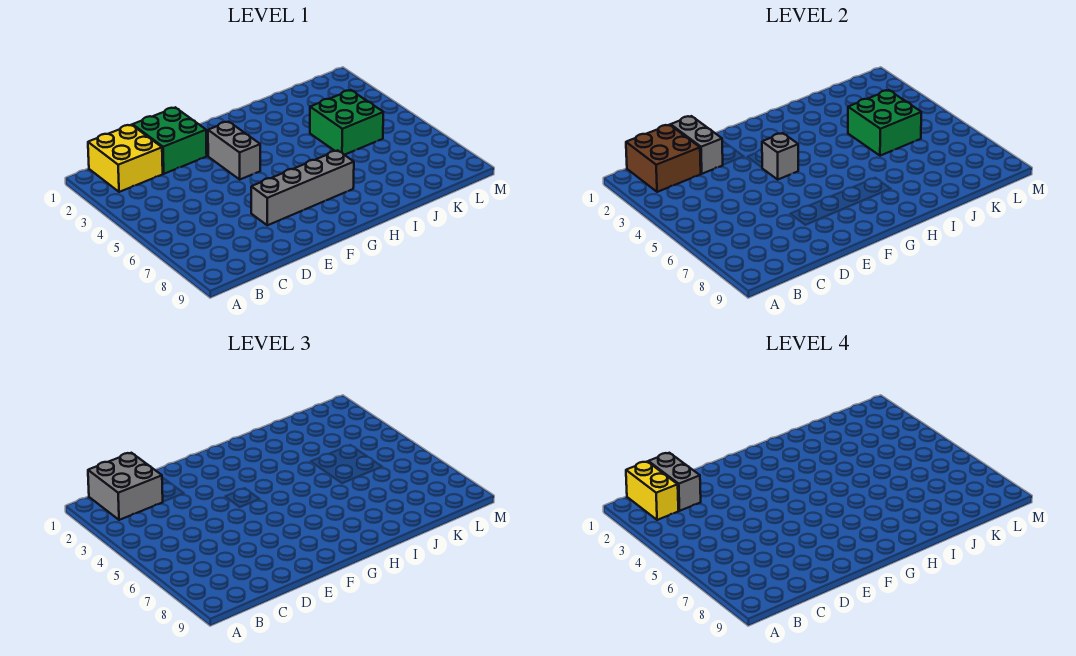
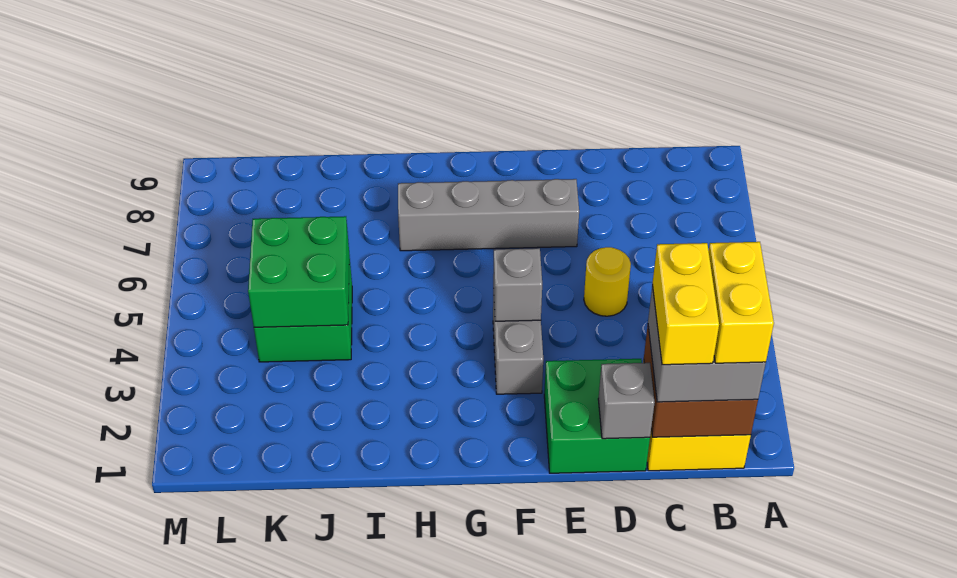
grey brick C1:C2 level 4 -> yellow brick C1:C2 level 4
grey brick D1:D2 level 2 -> grey brick D1 level 2
none -> yellow round brick D5 level 1

